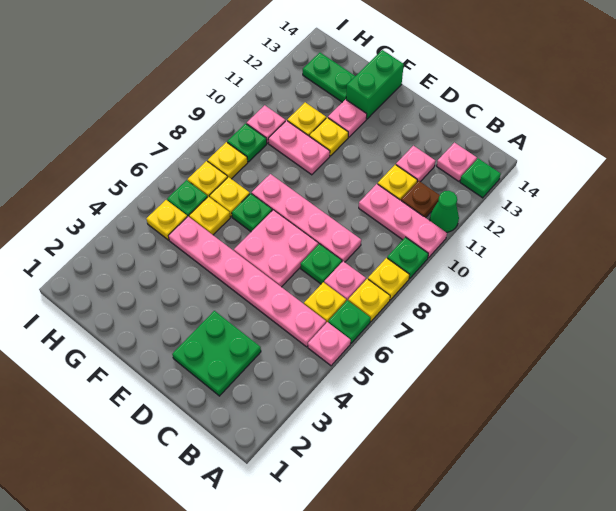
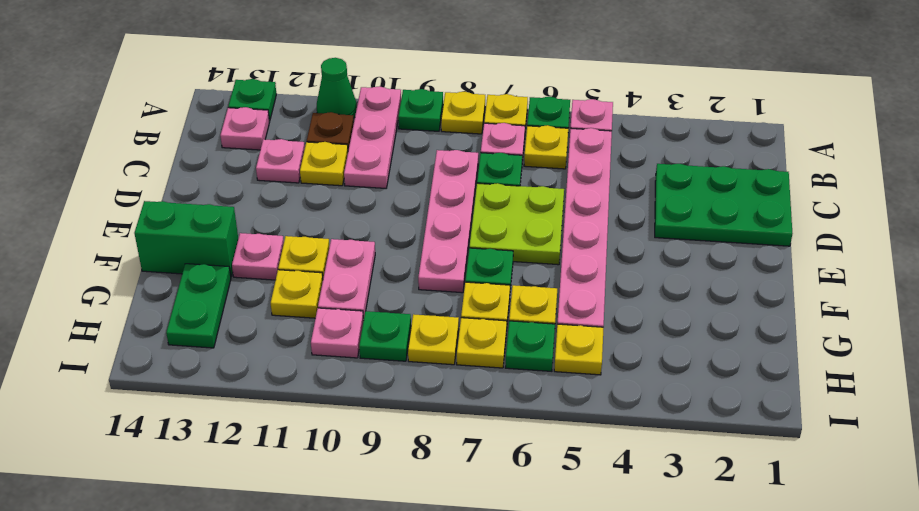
green plate C2:D3 level 1 -> green plate C1:D3 level 1
pink plate D6:E7 level 1 -> lime plate D6:E7 level 1

